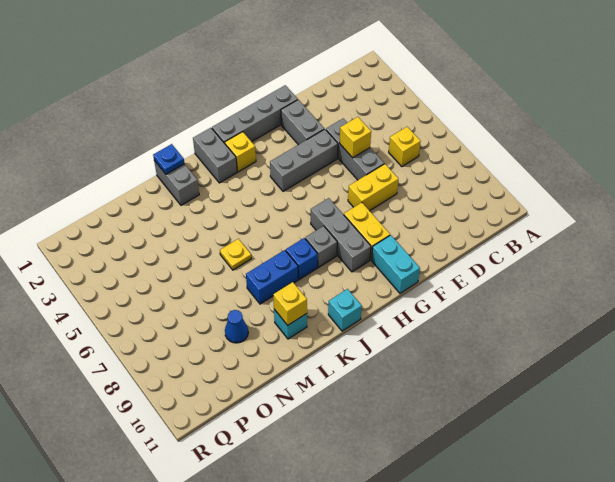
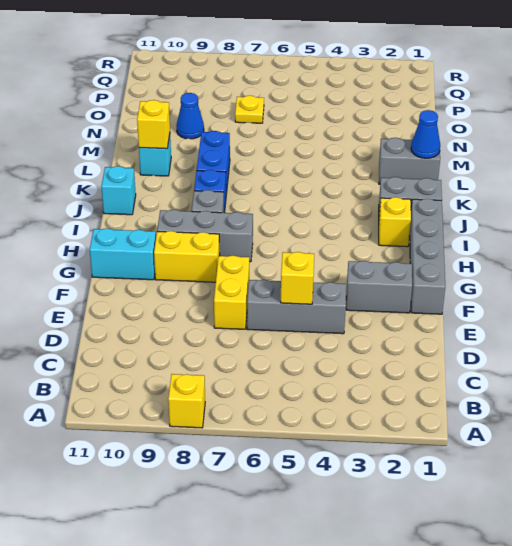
yellow brick C6 level 1 -> yellow brick A8 level 1
grey brick F4:H4 level 1 -> none
blue plate L1 level 2 -> blue cone L1 level 2
yellow plate L6 level 1 -> yellow plate O7 level 1

